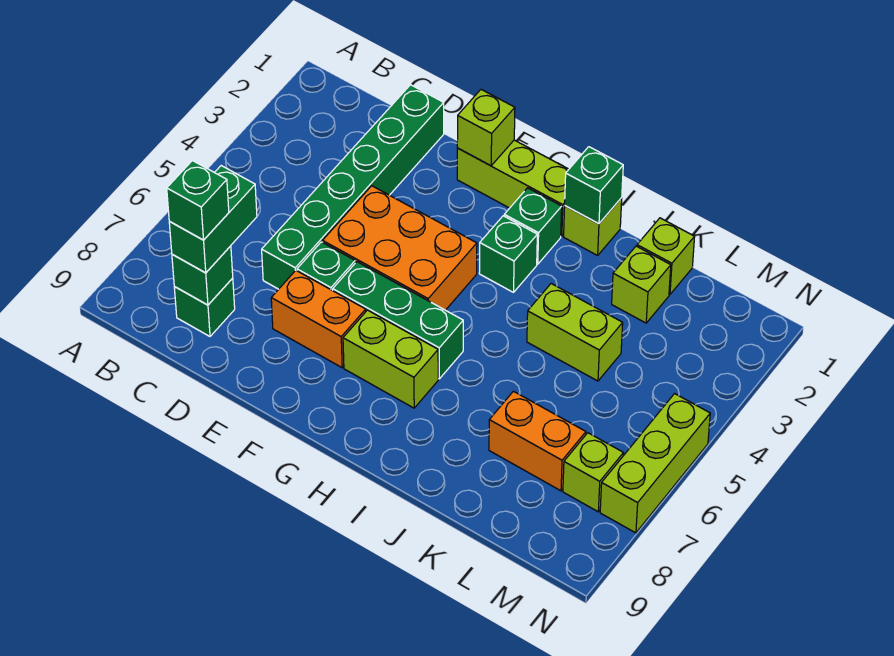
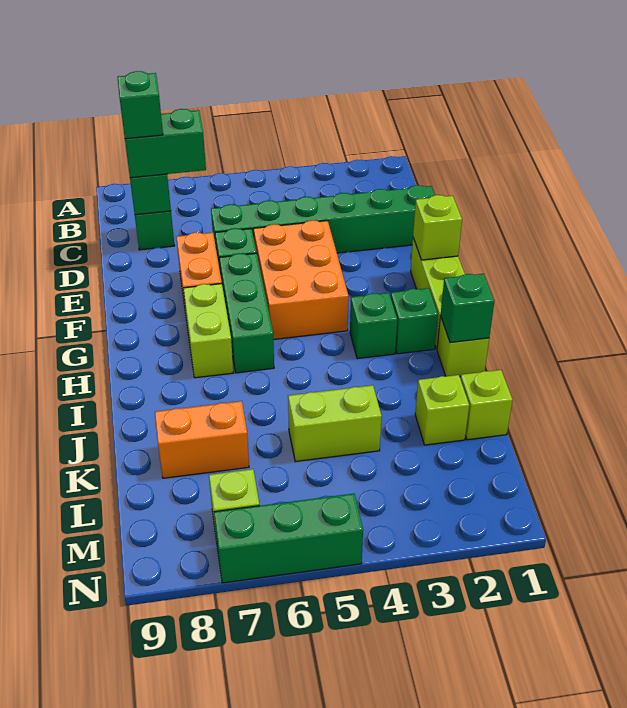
lime brick J4:K4 level 1 -> lime brick K4:K5 level 1
orange brick K7:L7 level 1 -> orange brick K7:K8 level 1
lime brick N5:N7 level 1 -> green brick N5:N7 level 1

